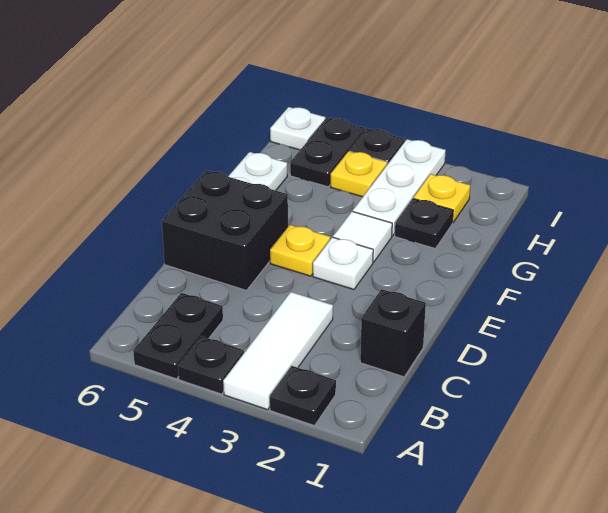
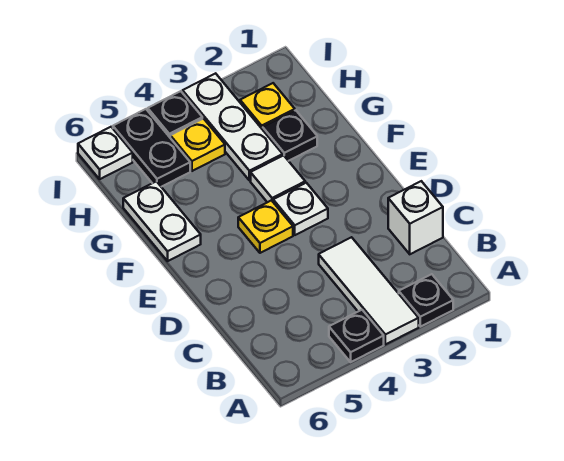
black plate A5:B5 level 1 -> none
black brick C1 level 1 -> white brick C1 level 1
black brick D5:E6 level 1 -> none

